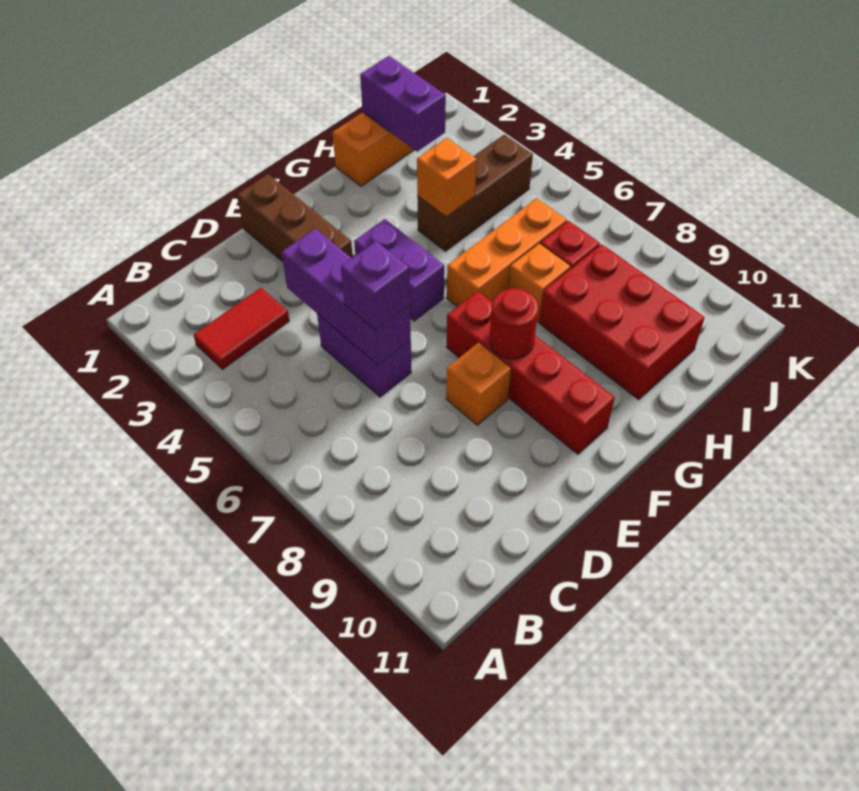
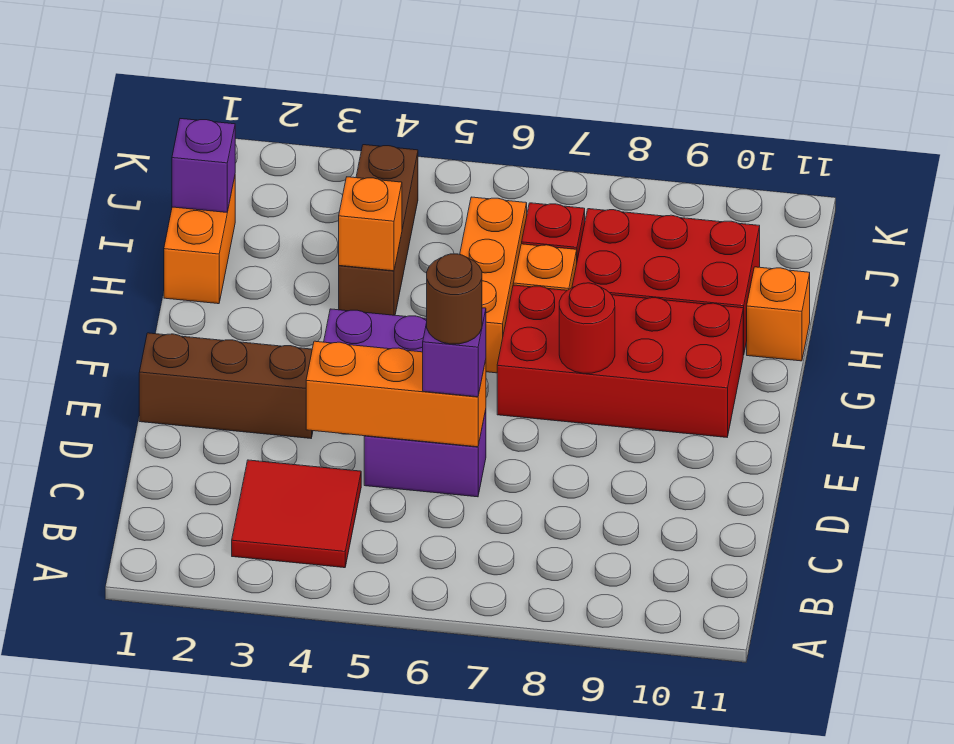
red tile B3:C3 level 1 -> red tile B3:C4 level 1
purple brick D4:D6 level 2 -> orange brick D4:D6 level 2
none -> brown round brick D6 level 4
orange brick E8 level 1 -> orange brick H11 level 1
red brick F7:F10 level 1 -> red brick F7:G10 level 1
purple brick I1:I2 level 2 -> purple brick I1 level 2

